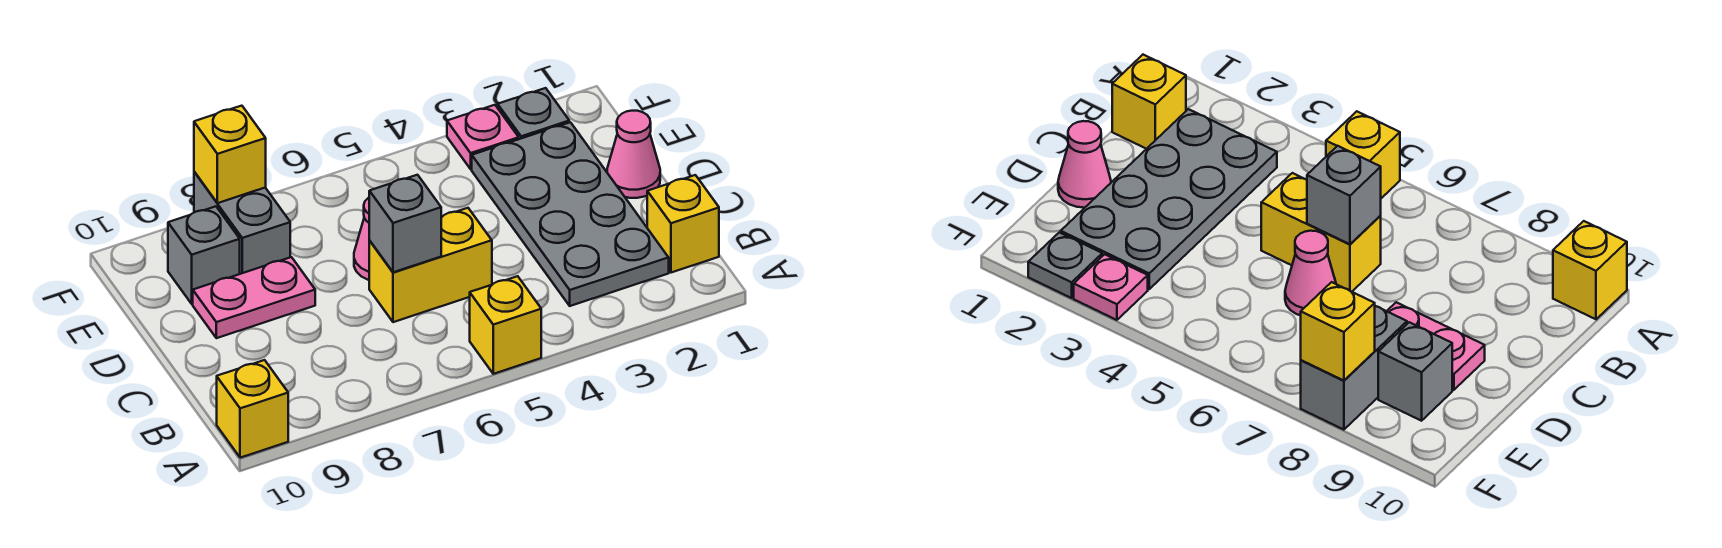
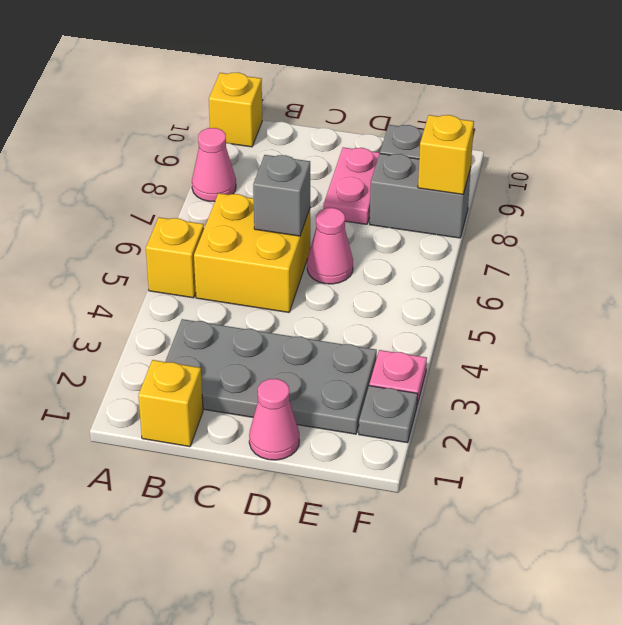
none -> pink cone A8 level 1
yellow brick C5:C6 level 1 -> yellow brick B5:C6 level 1

